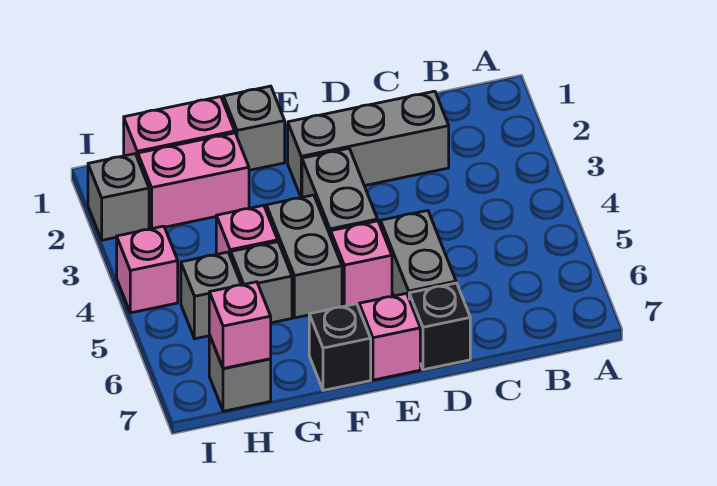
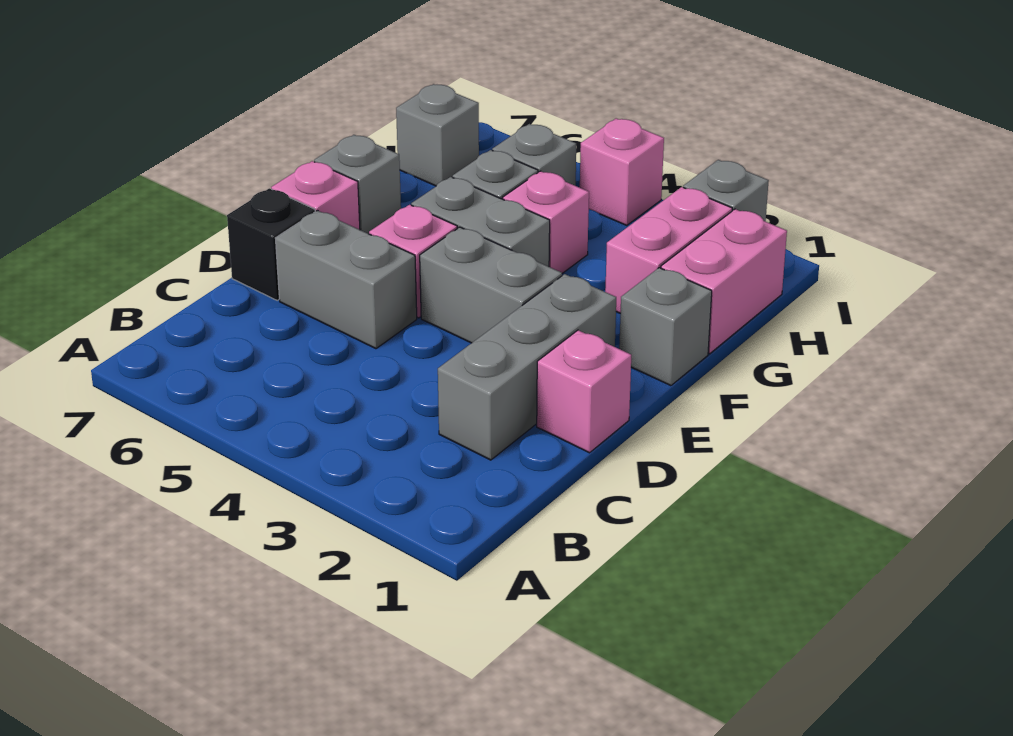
black brick F7 level 1 -> grey brick F7 level 1
pink brick H7 level 2 -> pink brick D1 level 1

